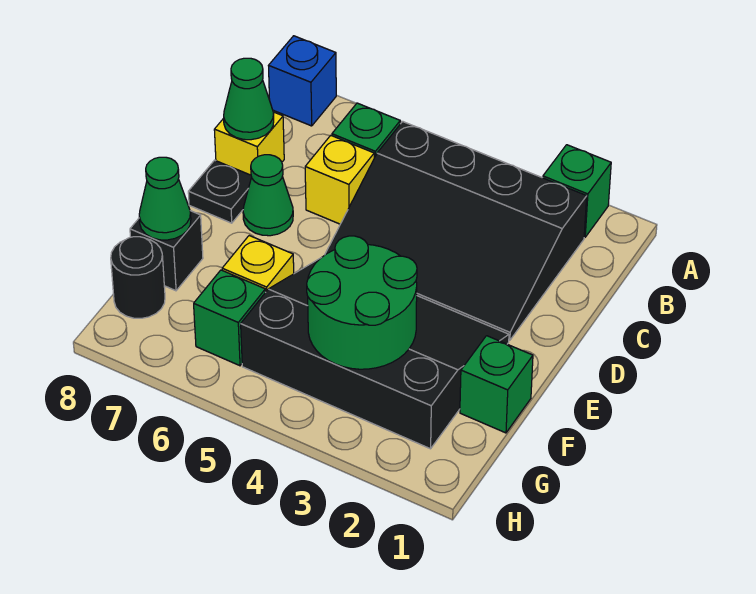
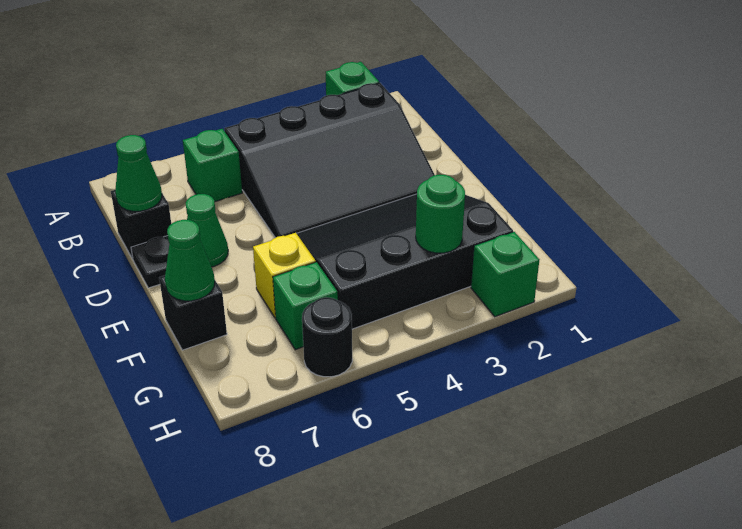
blue brick A8 level 1 -> none
yellow brick C6 level 1 -> none
yellow brick C8 level 1 -> black brick C8 level 1
green brick F1 level 1 -> green brick H2 level 1
green round brick F3:G4 level 2 -> green round brick G3 level 2
black round brick G8 level 1 -> black round brick H6 level 1

